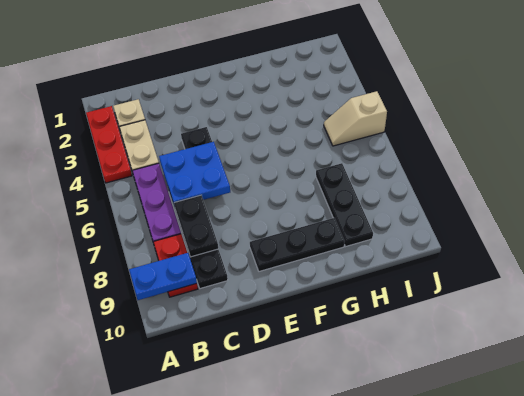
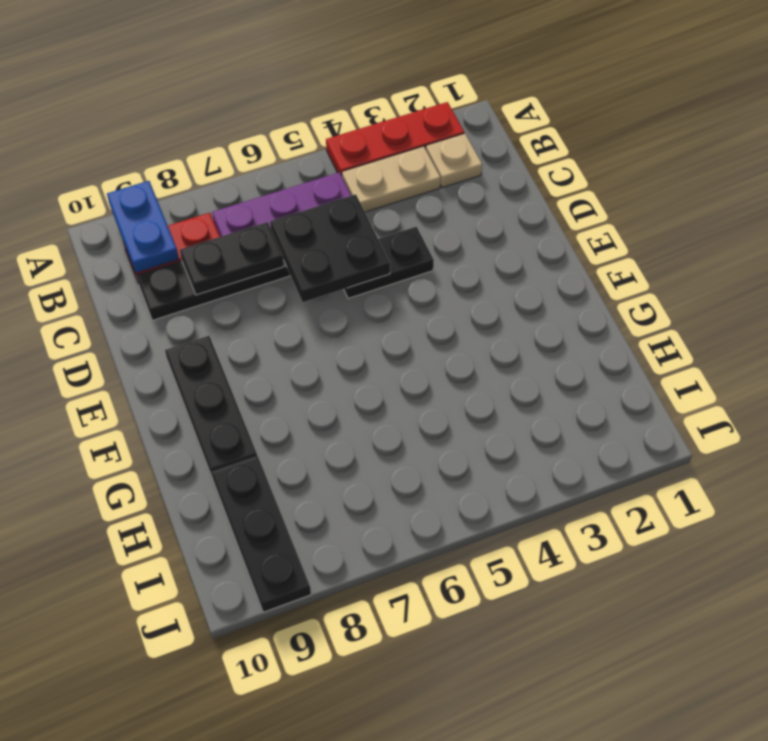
blue plate C5:D6 level 2 -> black plate C5:D6 level 2
black plate H7:H9 level 1 -> black plate H9:J9 level 1
tan slope I5:J5 level 1 top J -> none

